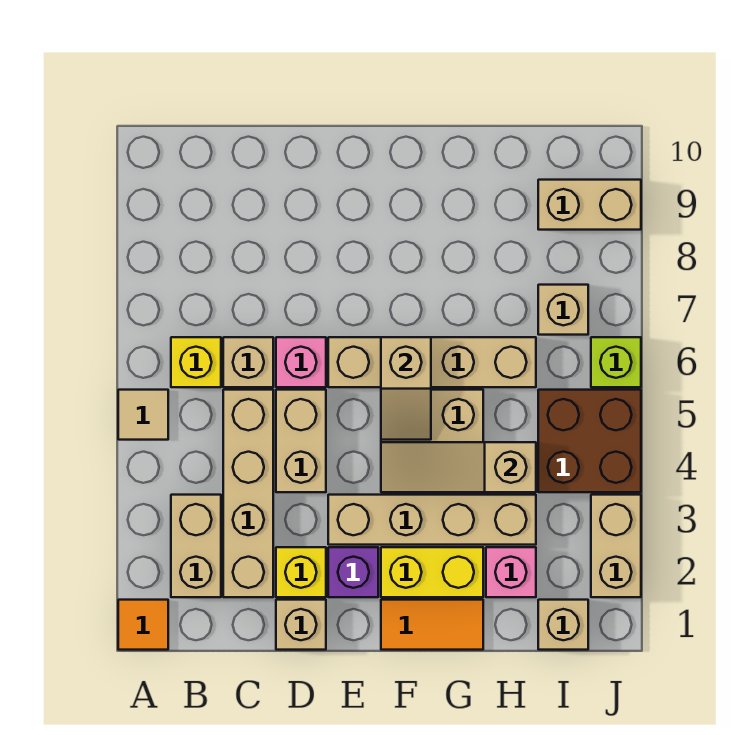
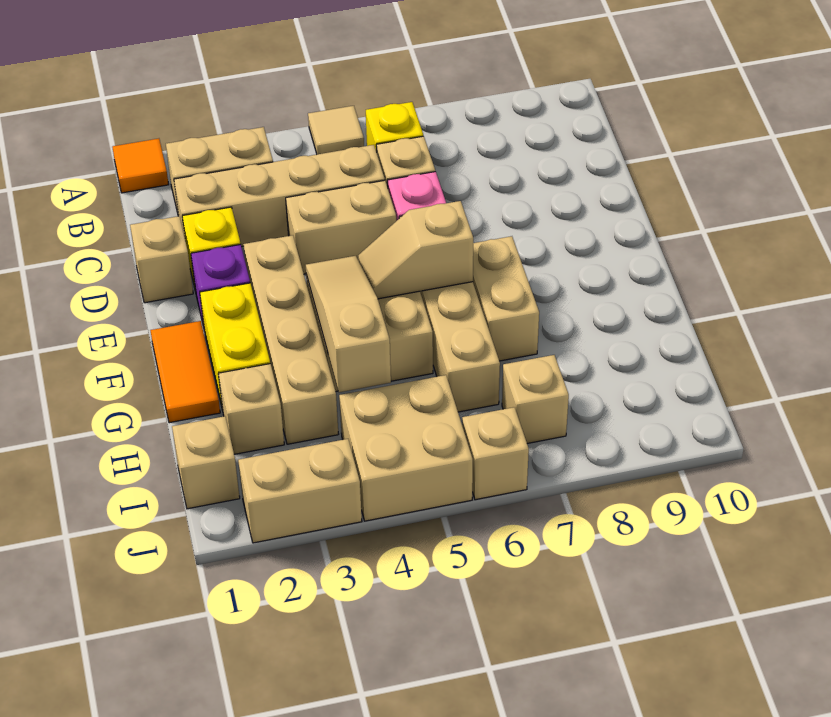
pink brick H2 level 1 -> tan brick H2 level 1
brown brick I4:J5 level 1 -> tan brick I4:J5 level 1
tan brick I9:J9 level 1 -> tan brick F7:G7 level 1
lime brick J6 level 1 -> tan brick J6 level 1

